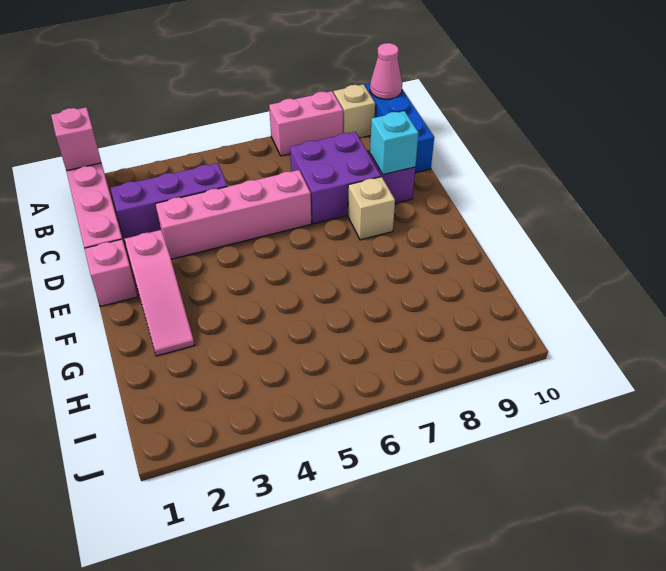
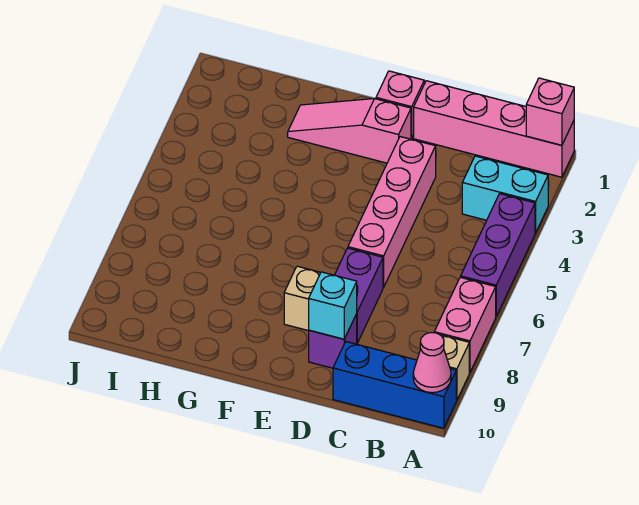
none -> cyan brick A3:B3 level 1
purple brick C2:C4 level 1 -> purple brick A4:A6 level 1
purple brick C7:D8 level 1 -> purple brick D7:D8 level 1

